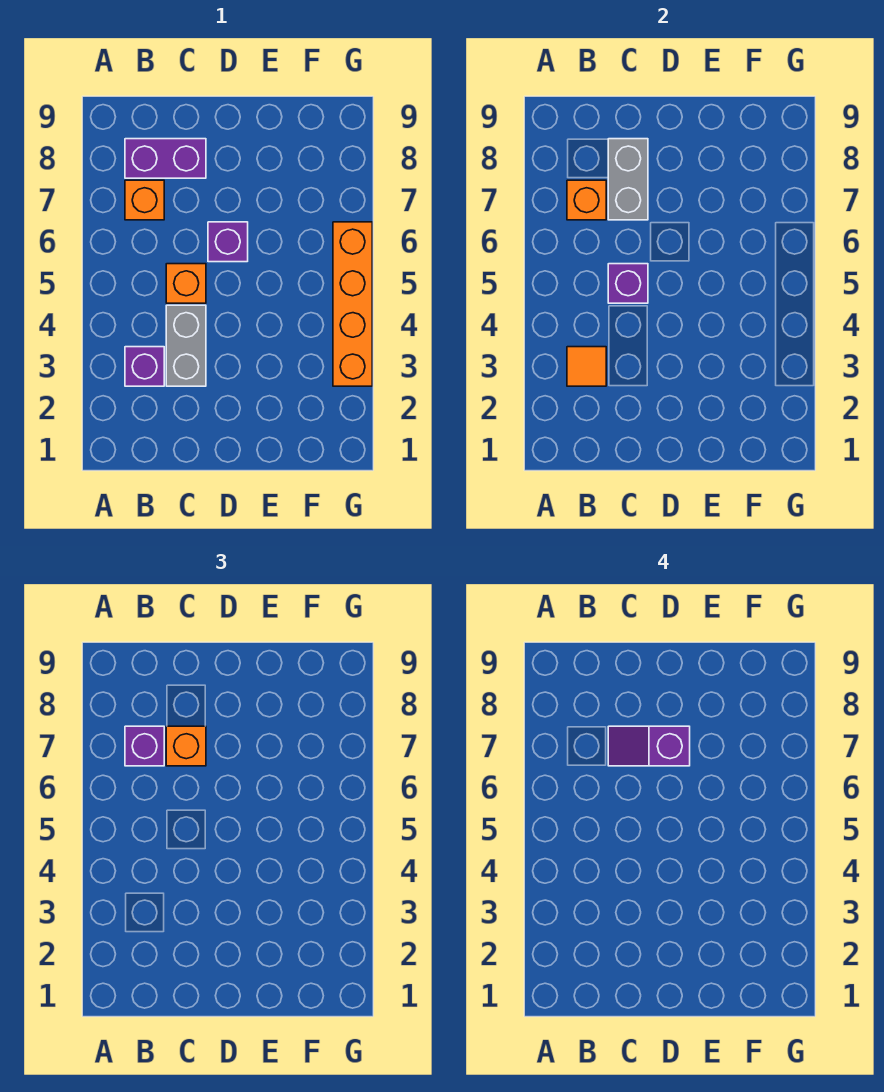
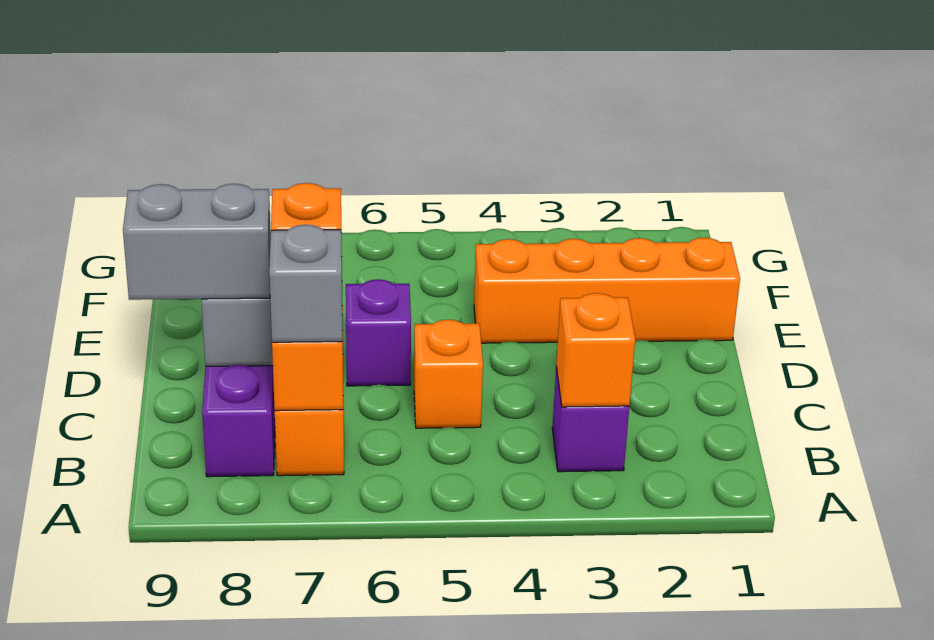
orange tile B3 level 2 -> orange brick B3 level 2
purple brick B7 level 3 -> grey brick B7 level 3
grey brick C3:C4 level 1 -> grey brick C8:C9 level 3
purple brick C5 level 2 -> none
purple slope C7:D7 level 4 top D -> none
orange brick G3:G6 level 1 -> orange brick E1:E4 level 1

